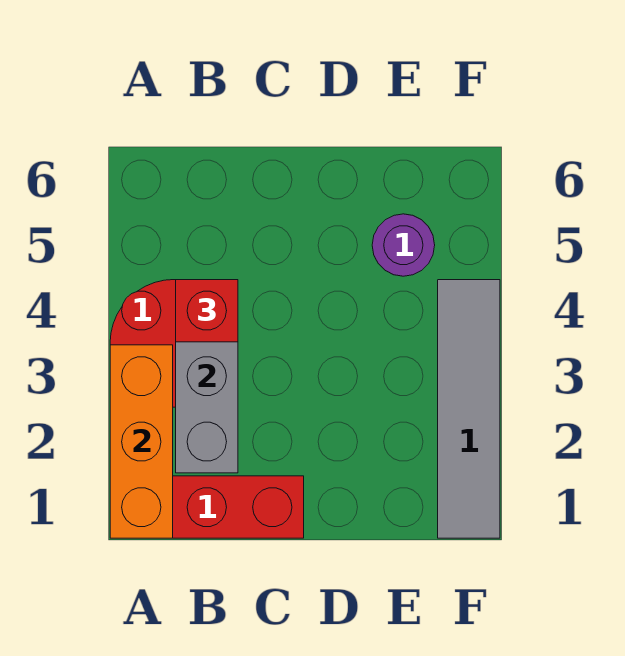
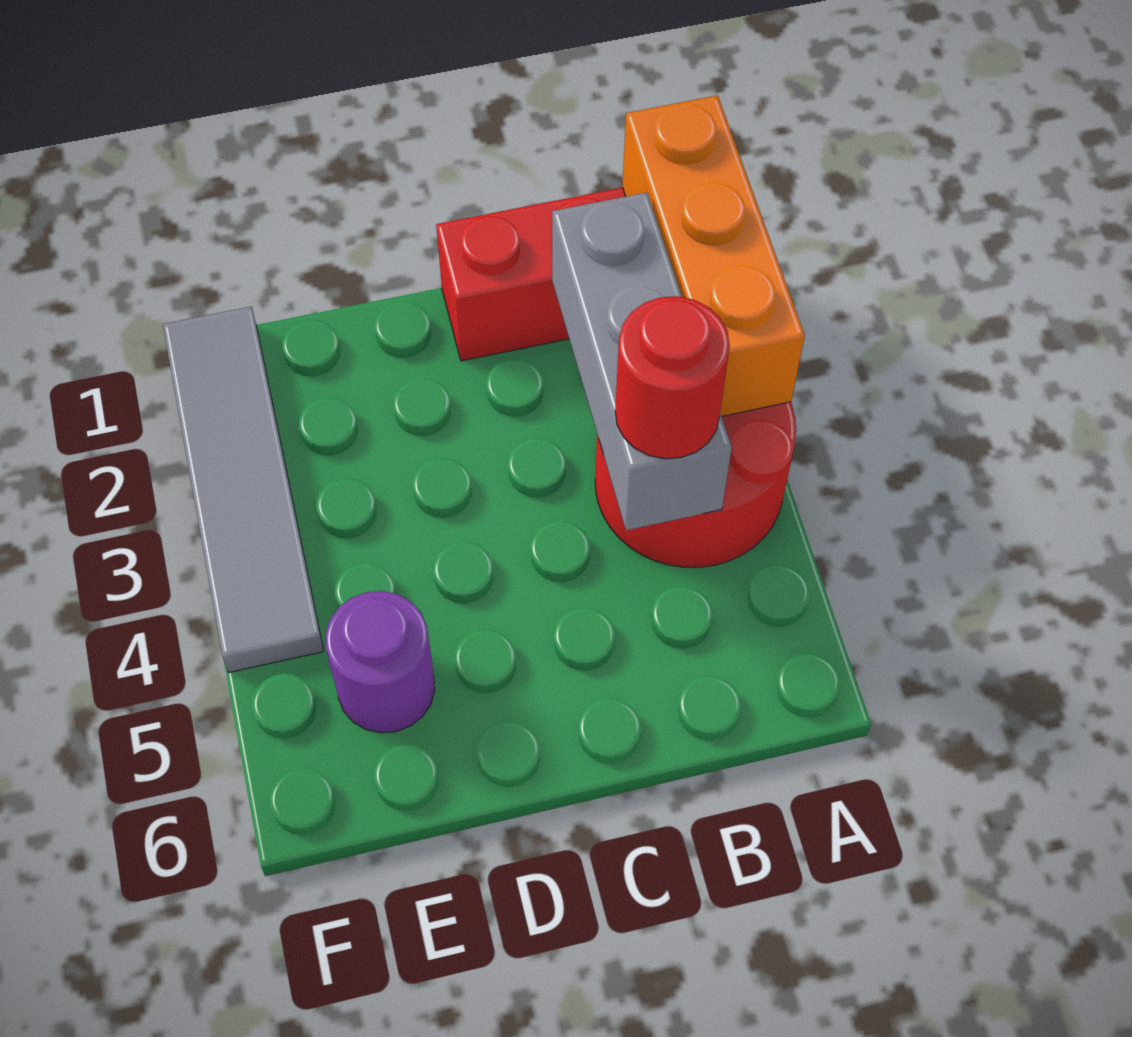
red brick B4 level 3 -> red round brick B4 level 3

